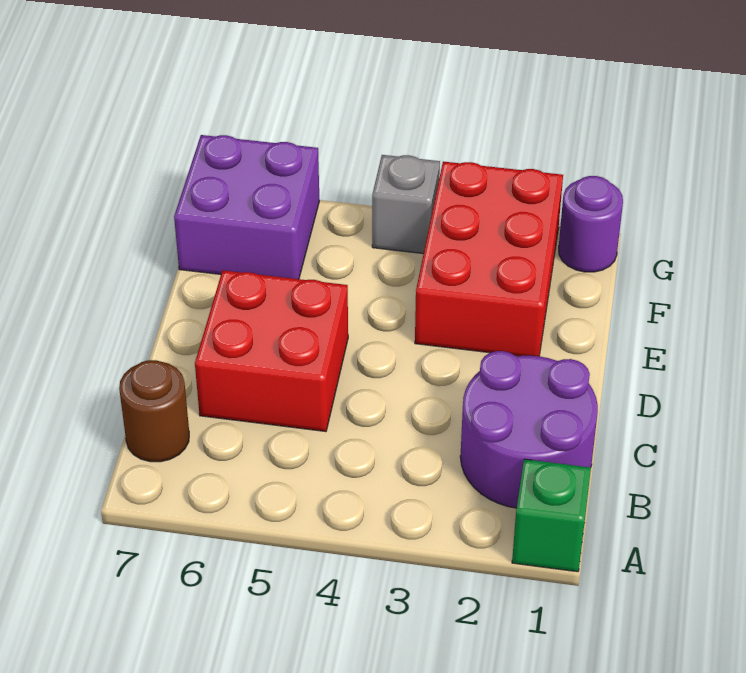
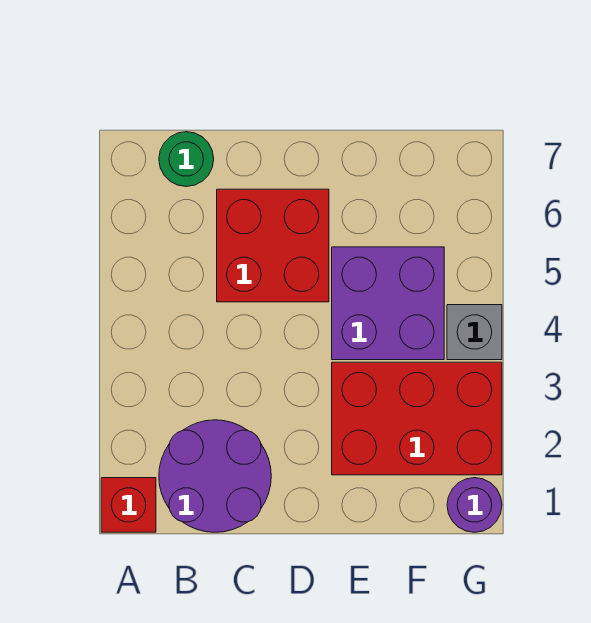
green brick A1 level 1 -> red brick A1 level 1
brown round brick B7 level 1 -> green round brick B7 level 1
purple brick F6:G7 level 1 -> purple brick E4:F5 level 1

